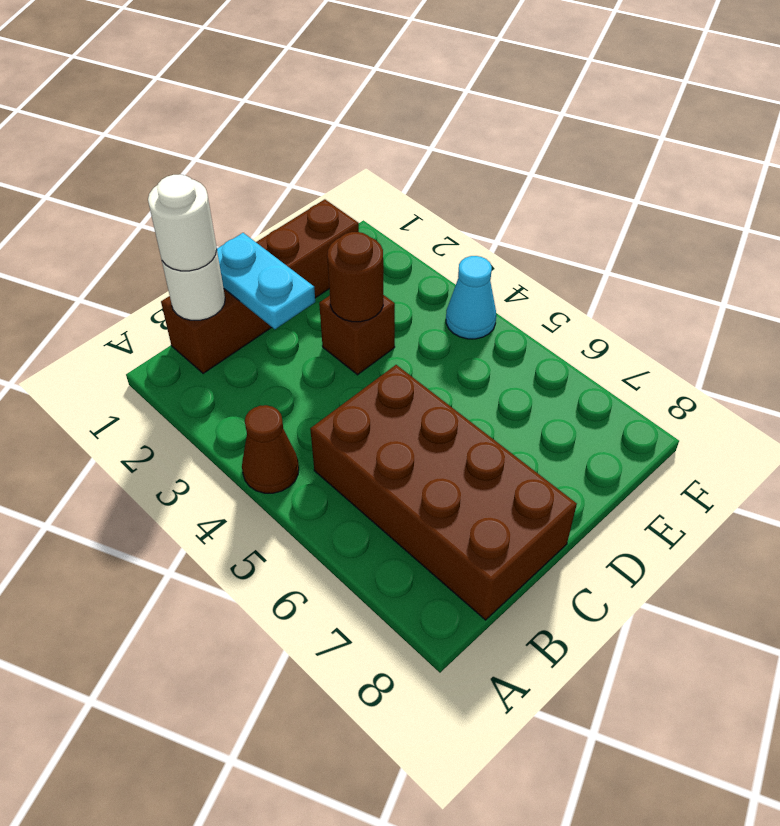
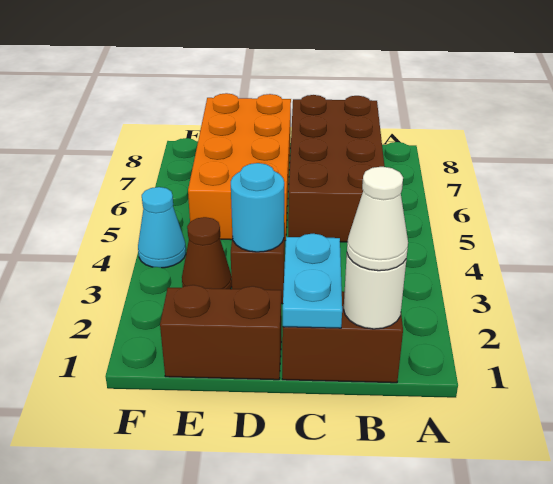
brown cone A4 level 1 -> brown cone E3 level 1
white round brick B1 level 3 -> white cone B1 level 3
brown round brick D3 level 2 -> cyan round brick D3 level 2
none -> orange brick D5:E8 level 1

